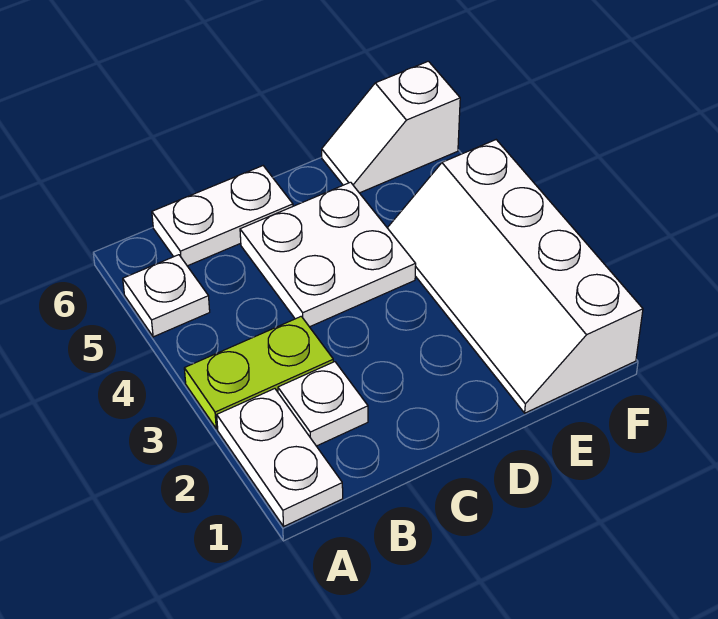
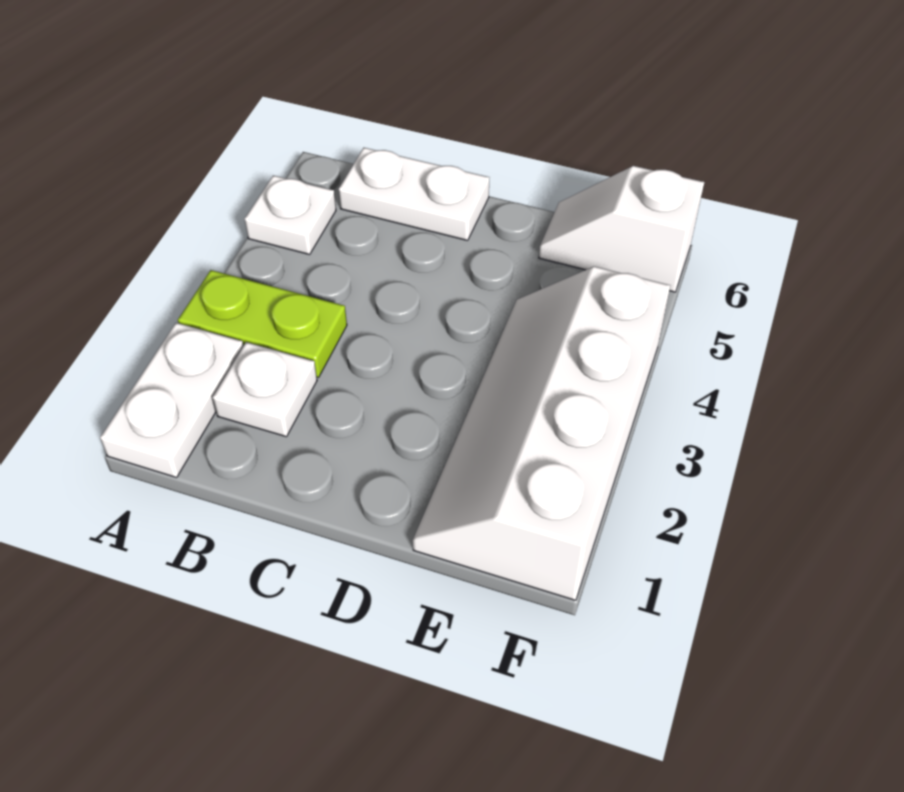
white plate C4:D5 level 1 -> none

